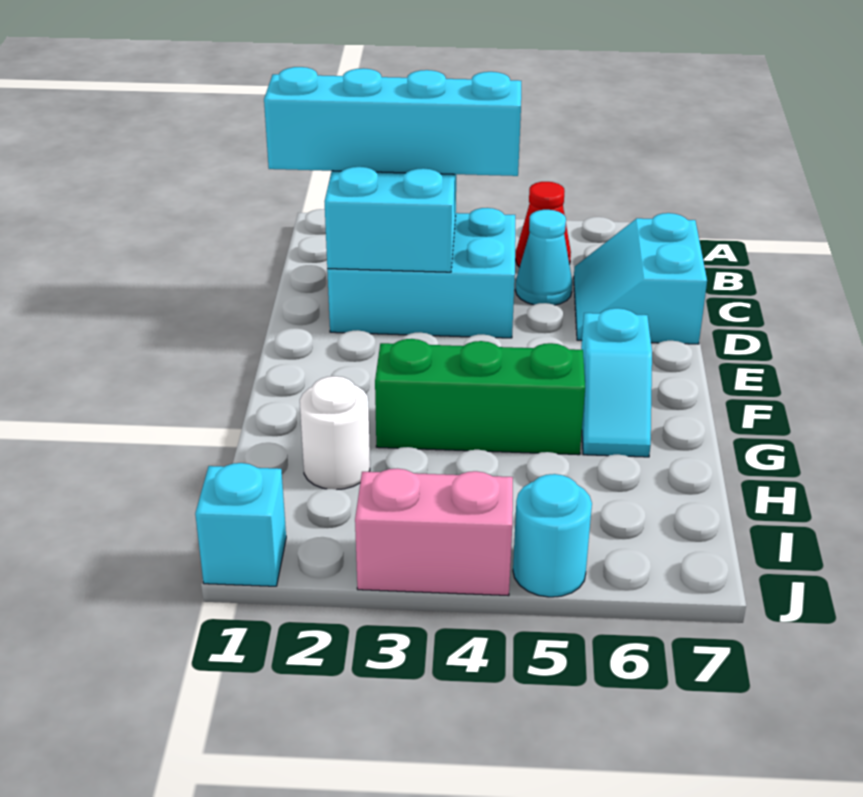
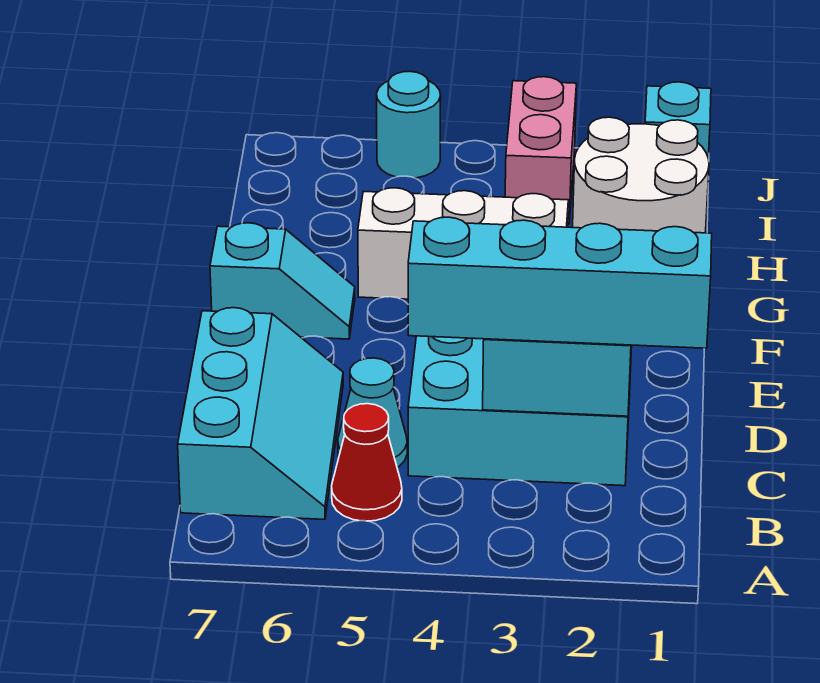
cyan slope C6:D7 level 1 top 7 -> cyan slope B6:D7 level 1 top 7
cyan slope F6:G6 level 1 top F -> cyan slope F6:F7 level 1 top 7
green brick G3:G5 level 1 -> white brick G3:G5 level 1
white round brick H2 level 1 -> white round brick H1:I2 level 1
pink brick J3:J4 level 1 -> pink brick I3:J3 level 1

